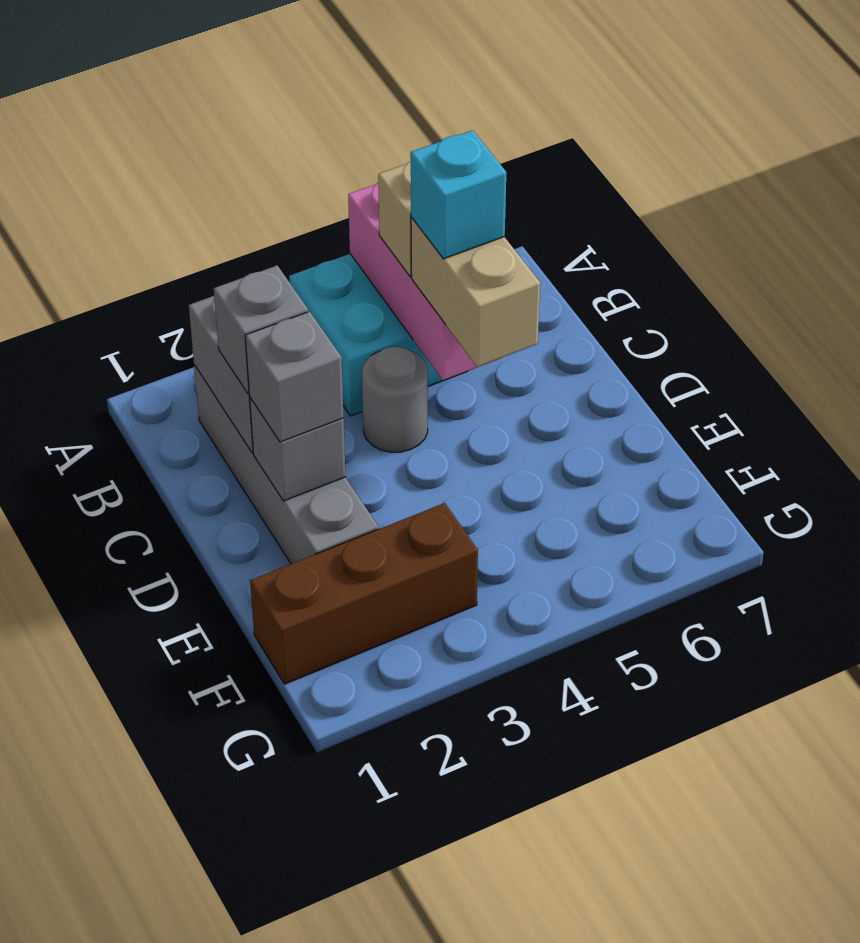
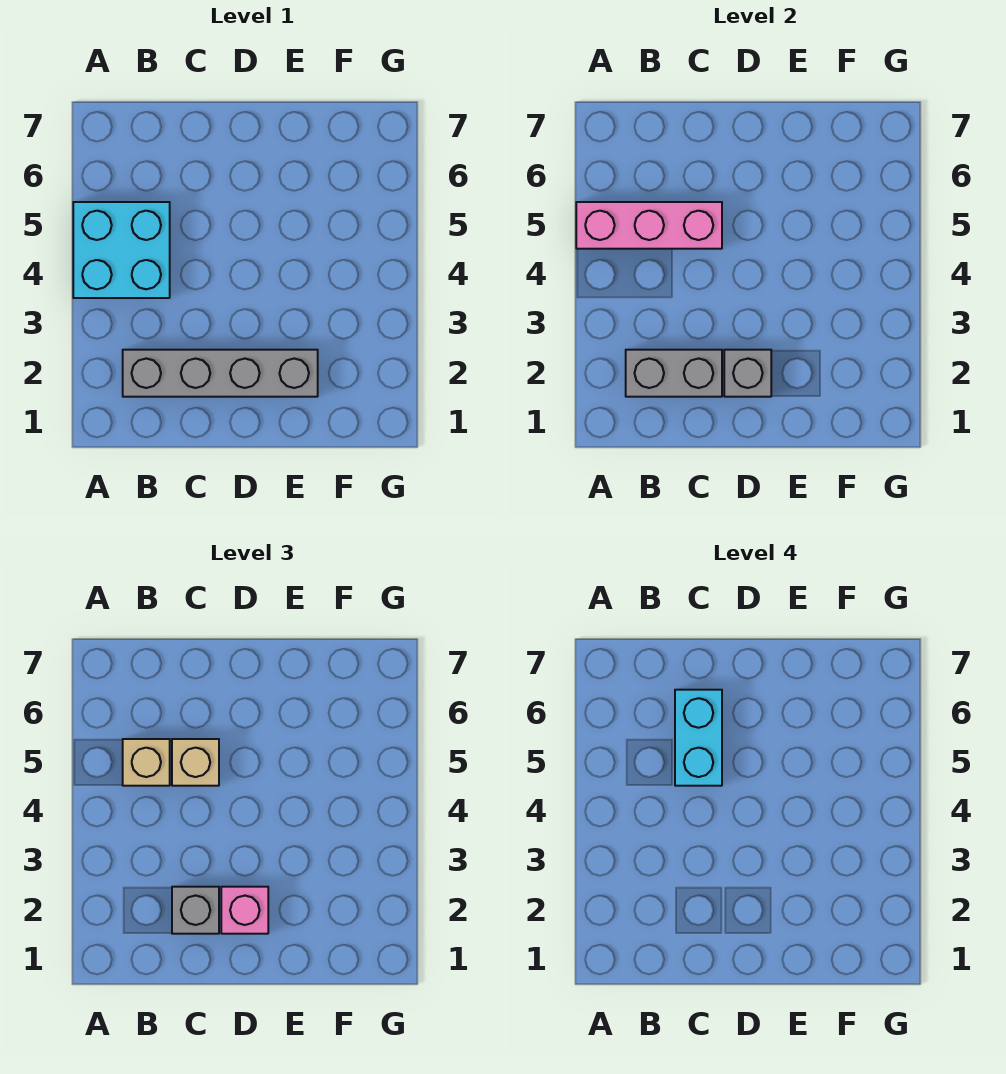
grey round brick C4 level 1 -> none
tan brick C5:D5 level 3 -> tan brick C5 level 3
cyan brick C5 level 4 -> cyan brick C5:C6 level 4
grey brick D2 level 3 -> pink brick D2 level 3
brown brick F1:F3 level 1 -> none

